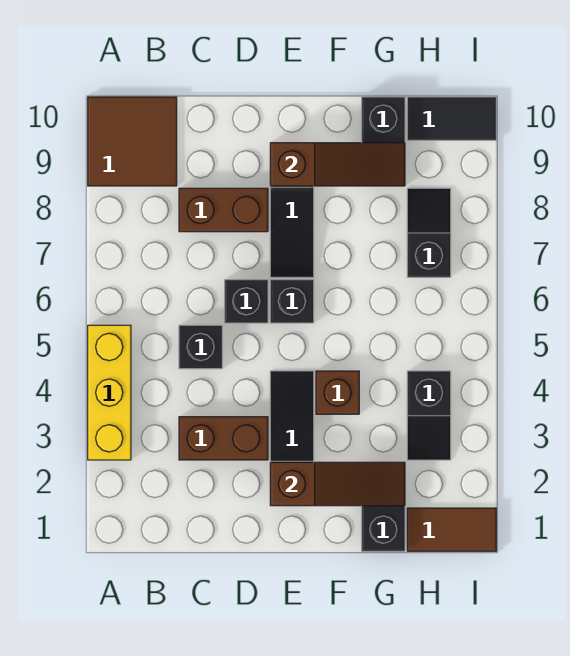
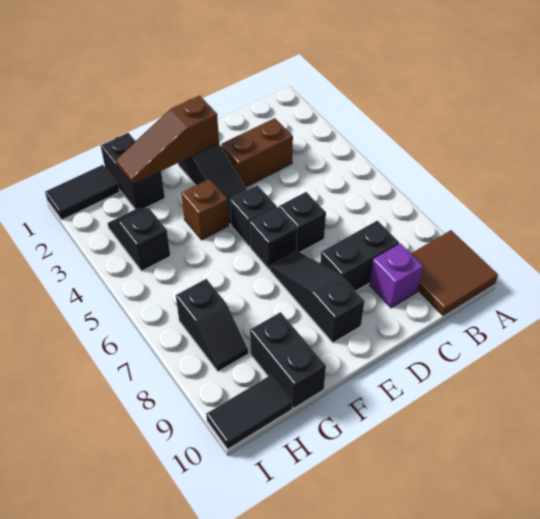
yellow brick A3:A5 level 1 -> none
black brick C5 level 1 -> black brick E5 level 1
brown brick C8:D8 level 1 -> black brick C8:D8 level 1
none -> purple brick C9 level 1
brown slope E9:G9 level 2 top E -> none
brown tile H1:I1 level 1 -> black tile H1:I1 level 1

